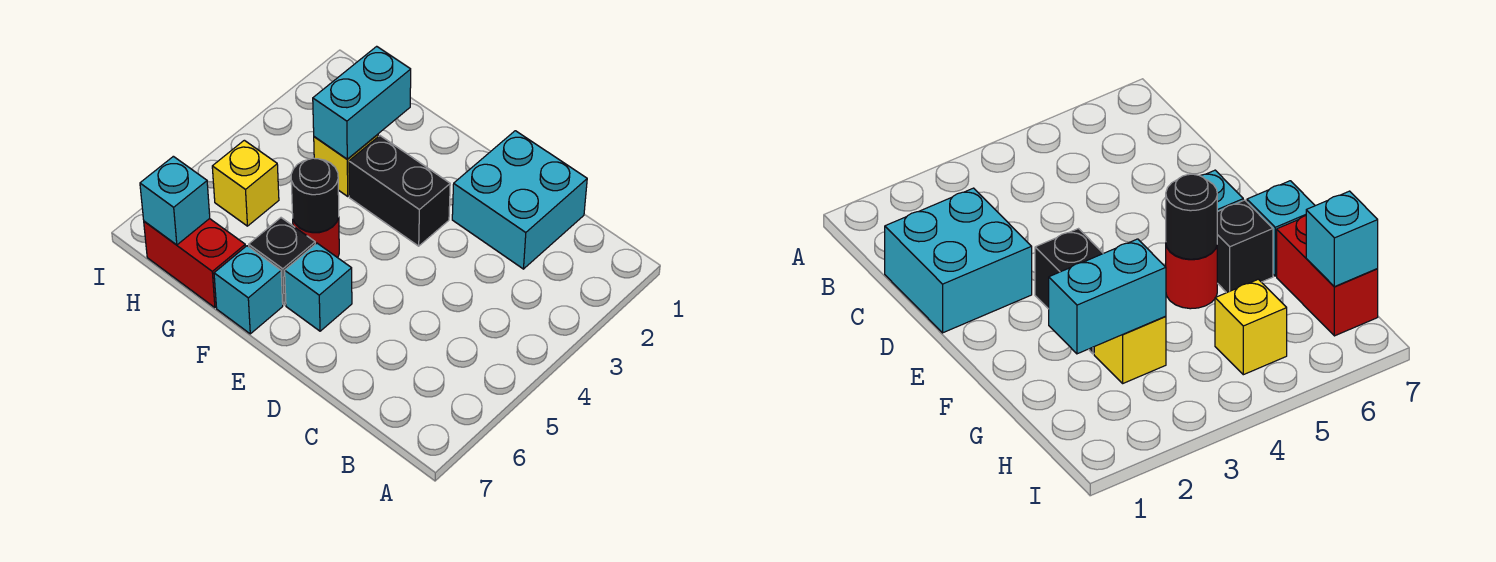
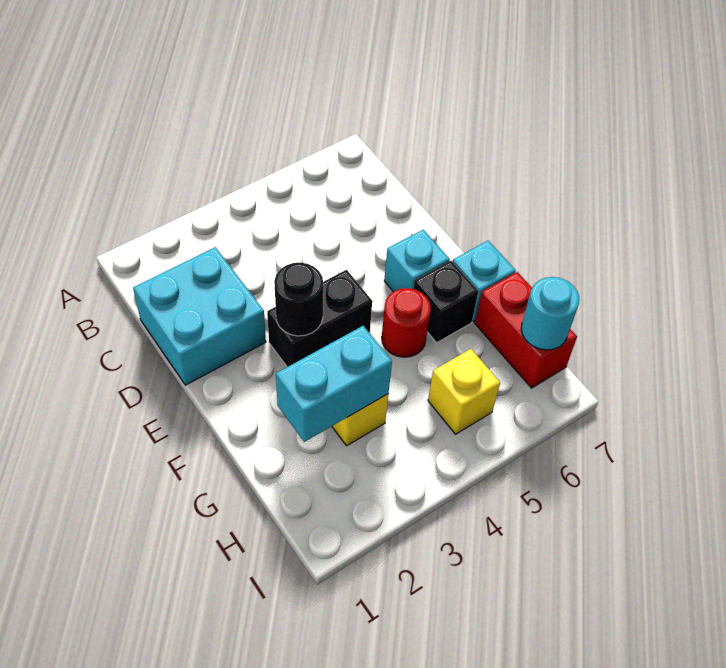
black brick E3:F3 level 1 -> black brick E3:E4 level 1
black round brick F5 level 2 -> black round brick E3 level 2
cyan brick H7 level 2 -> cyan round brick H7 level 2

